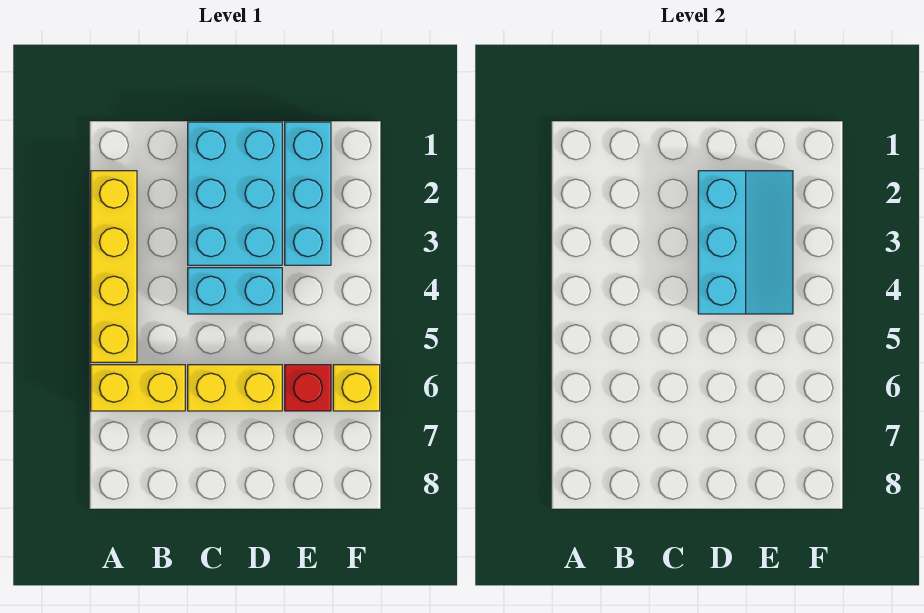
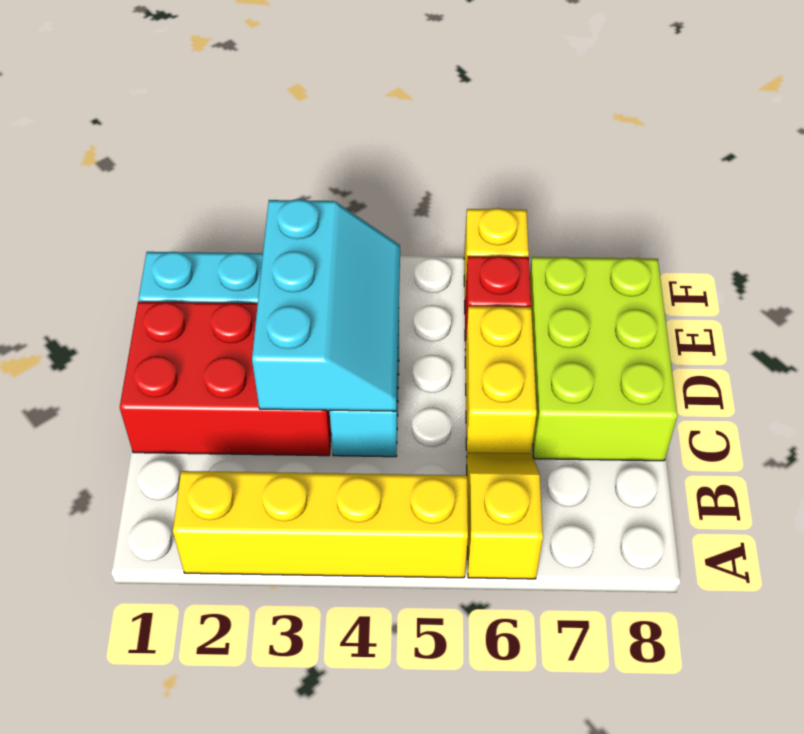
yellow brick A6:B6 level 1 -> yellow slope A6:B6 level 1 top A
cyan brick C1:D3 level 1 -> red brick C1:D3 level 1
none -> lime brick C7:E8 level 1
cyan slope D2:E4 level 2 top D -> cyan slope C3:E4 level 2 top 3

